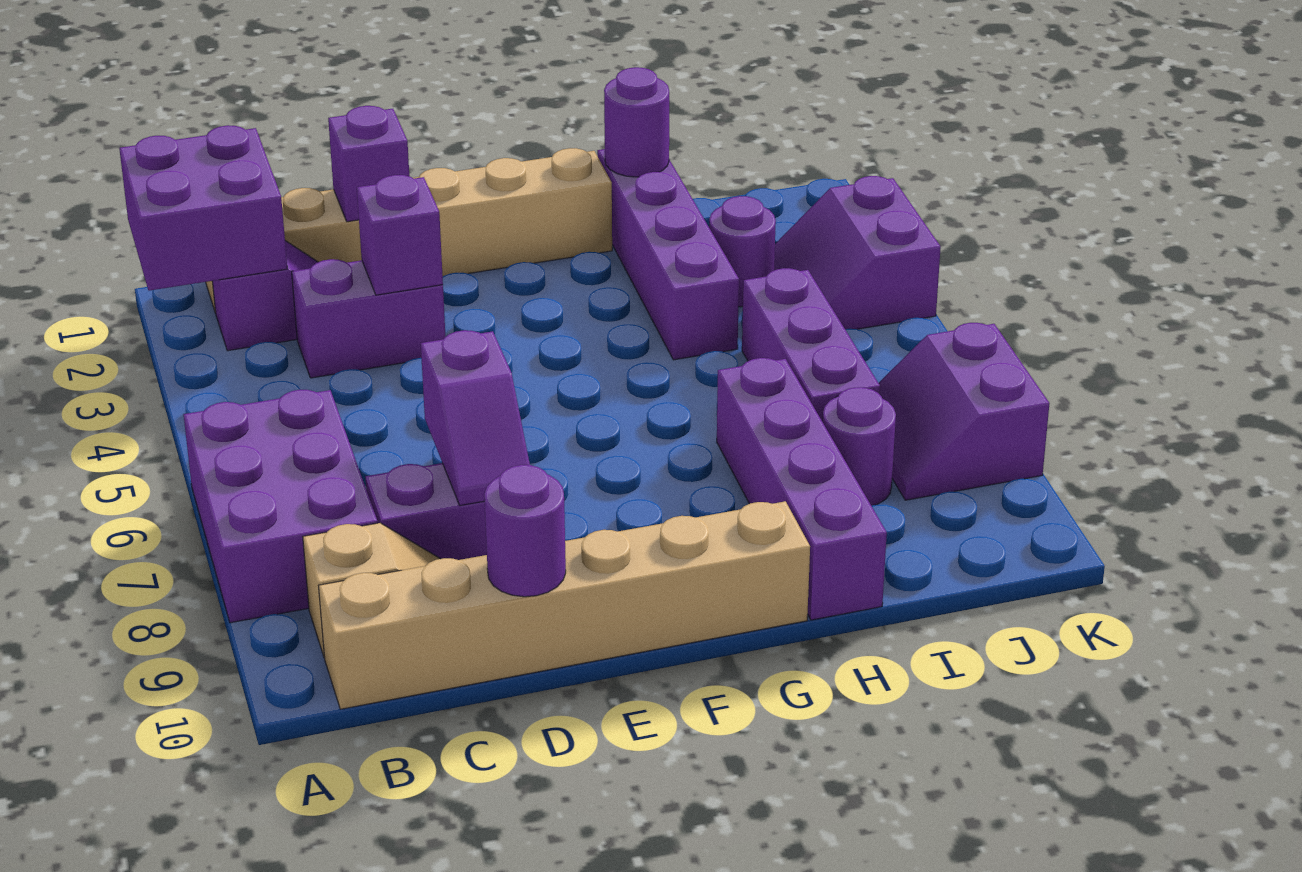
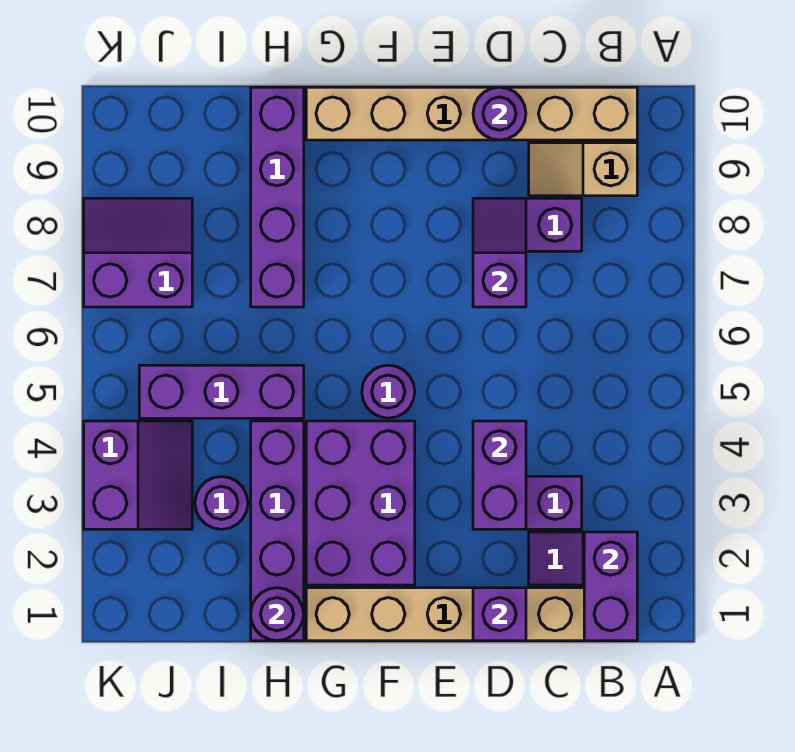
purple brick A1:B2 level 2 -> purple brick B1:B2 level 2
purple brick A6:B8 level 1 -> purple brick F2:G4 level 1
purple brick D3 level 2 -> purple brick D3:D4 level 2
purple brick I5:I7 level 1 -> purple brick H5:J5 level 1
purple round brick I8 level 1 -> purple round brick F5 level 1
purple slope J7:K8 level 1 top K -> purple slope J7:K8 level 1 top 7

